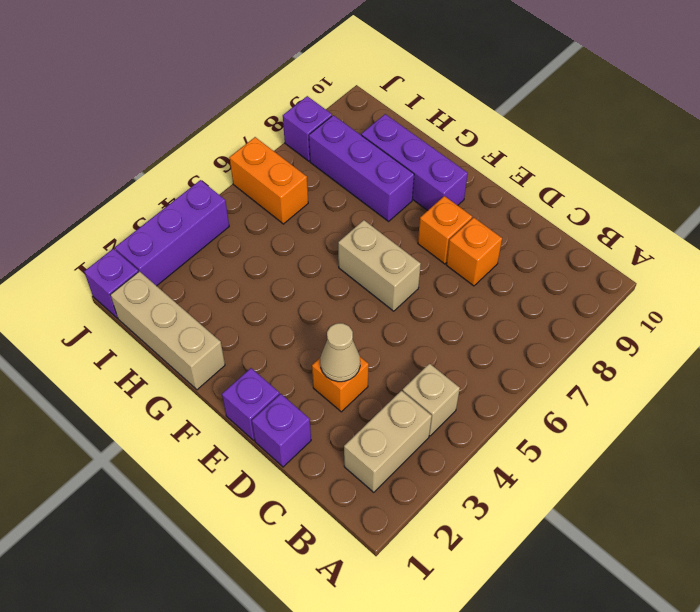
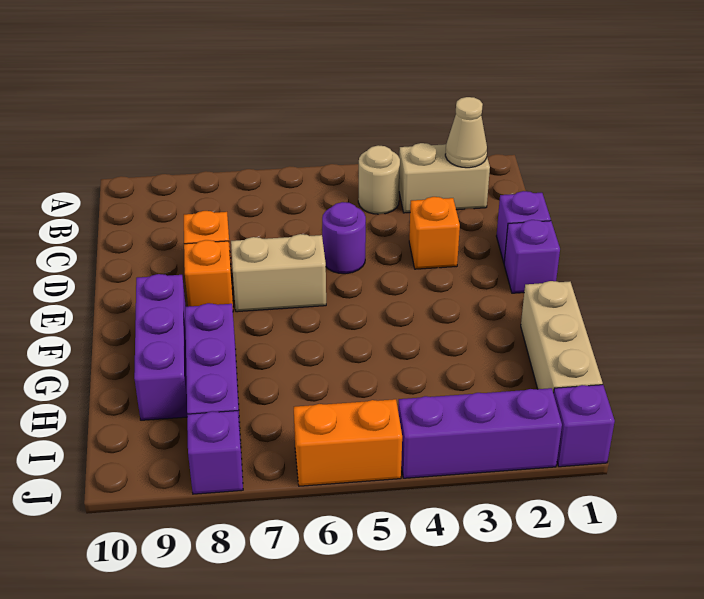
tan brick B4 level 1 -> tan round brick B4 level 1
tan cone D3 level 2 -> tan cone B2 level 2
none -> purple round brick D5 level 1
tan brick E6:F6 level 1 -> tan brick E6:E7 level 1
orange brick I6:J6 level 1 -> orange brick J5:J6 level 1

